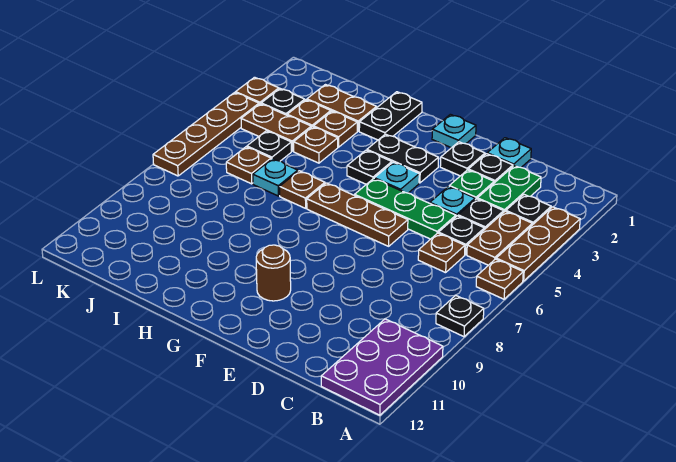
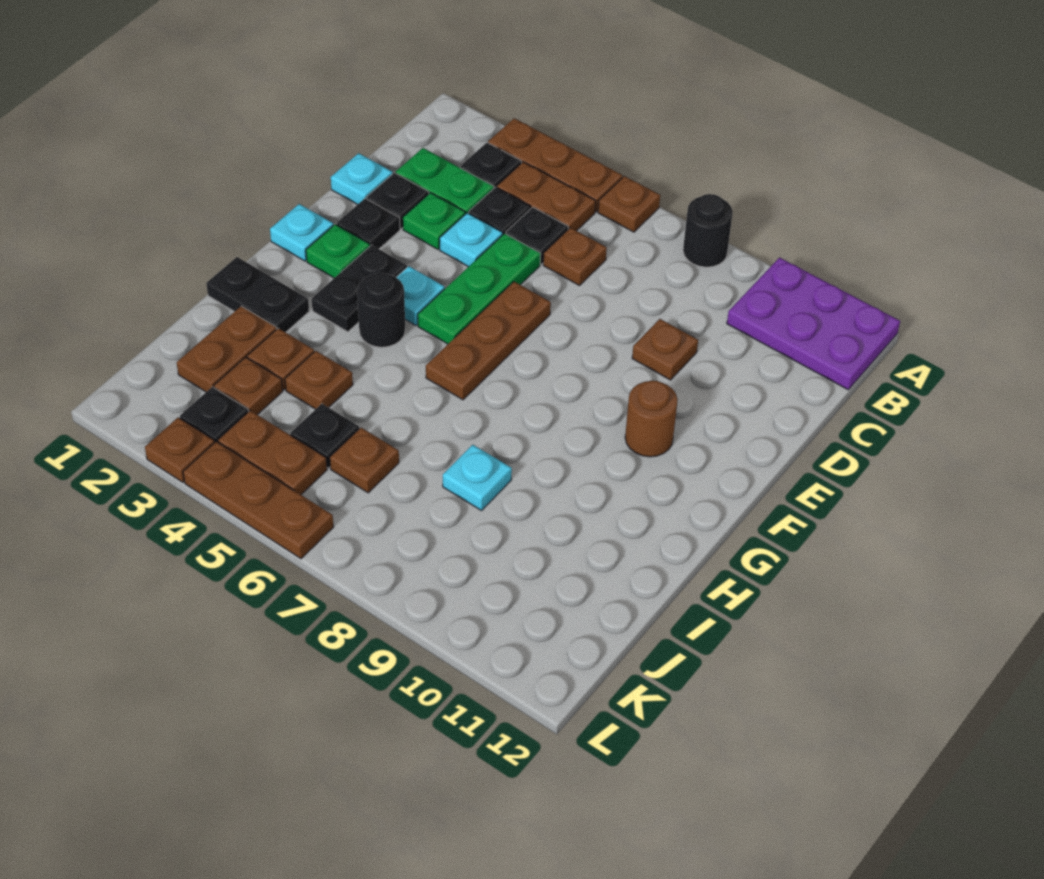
black plate A8 level 1 -> black round brick A8 level 1
none -> green plate F2 level 1
black plate G4 level 1 -> black round brick G4 level 1
brown plate H6 level 1 -> brown plate D9 level 1
cyan plate I6 level 1 -> cyan plate I8 level 1
brown plate J4:K4 level 1 -> brown plate K4:K5 level 1
brown plate L4:L7 level 1 -> brown plate L4:L6 level 1

